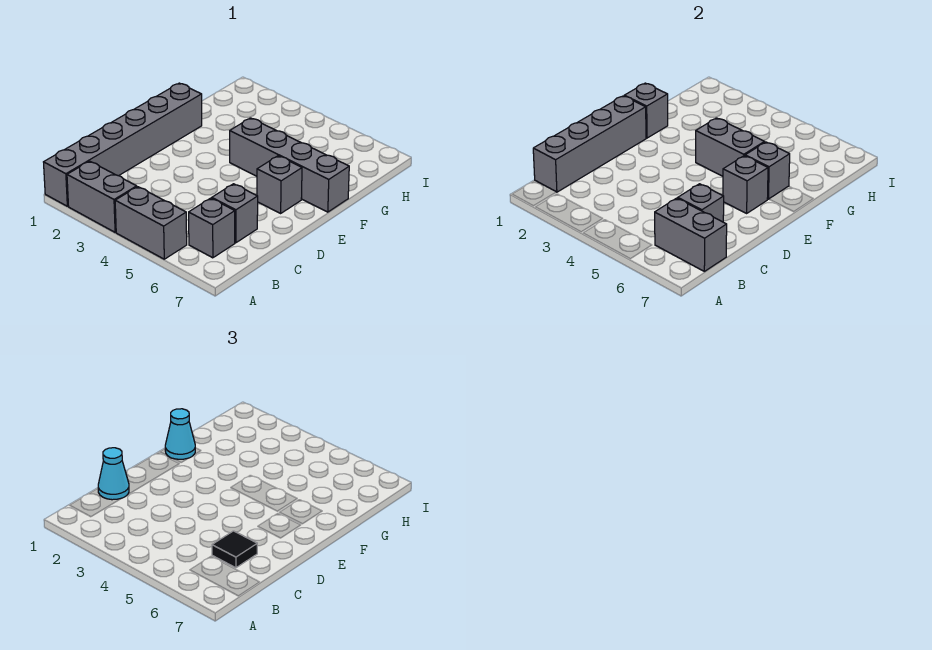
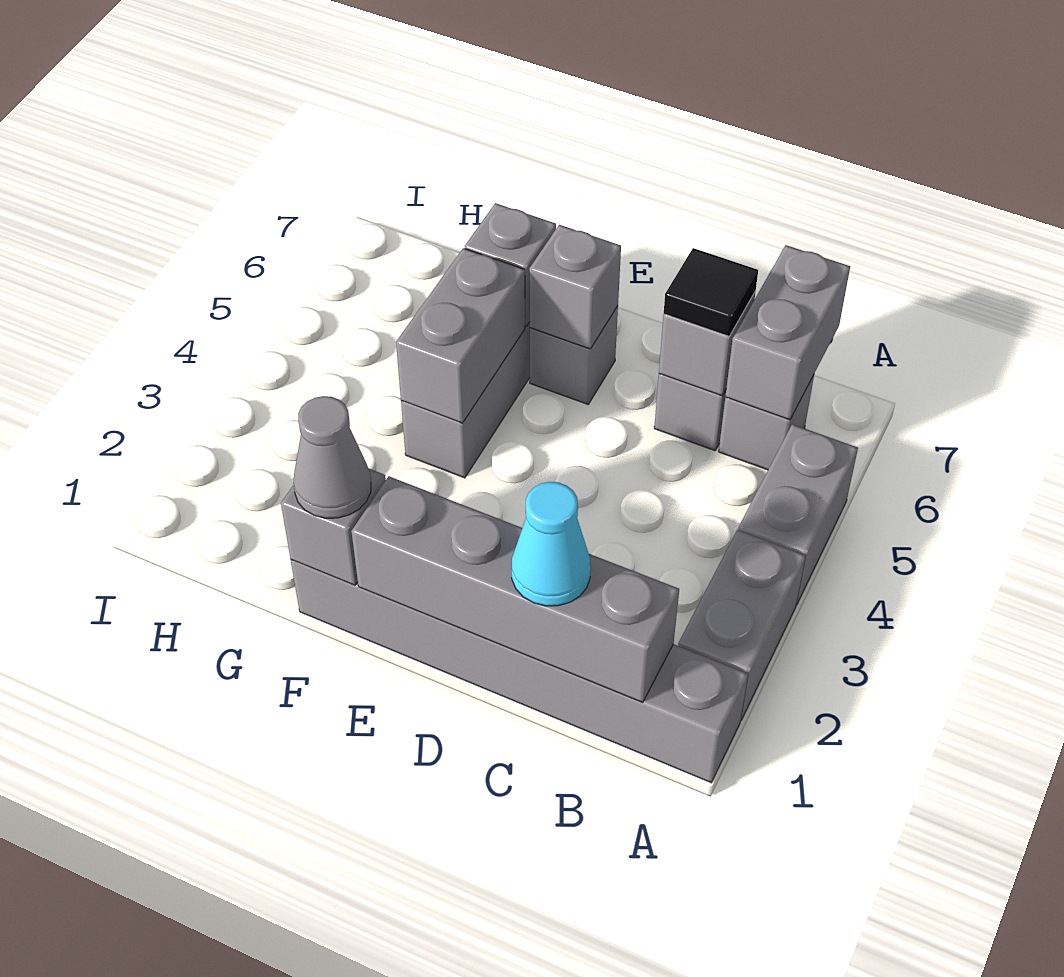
cyan cone F1 level 3 -> grey cone F1 level 3

